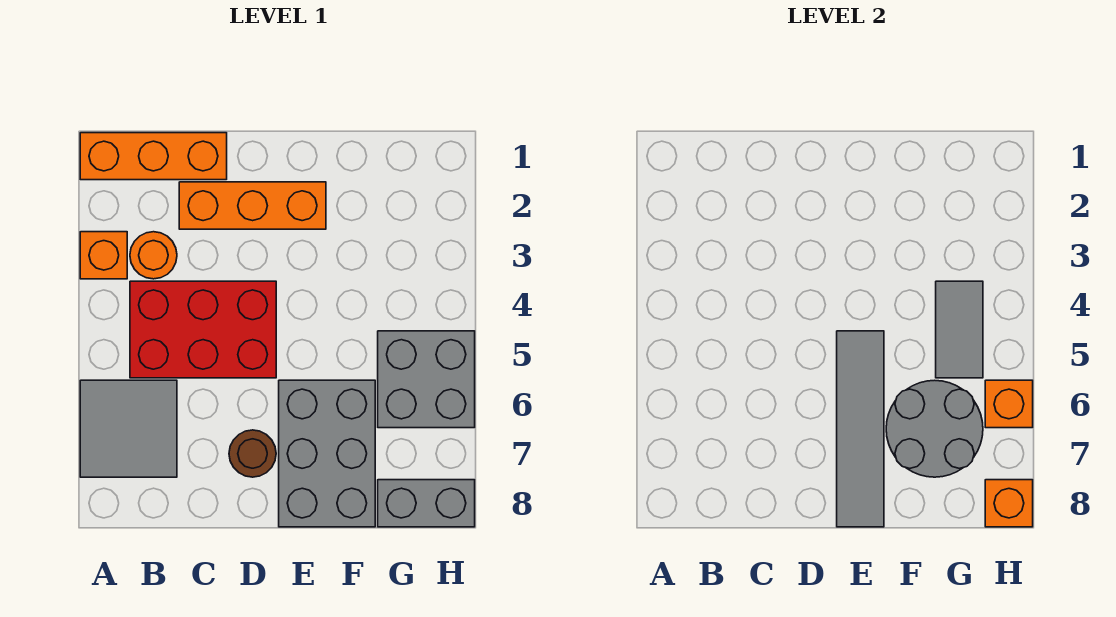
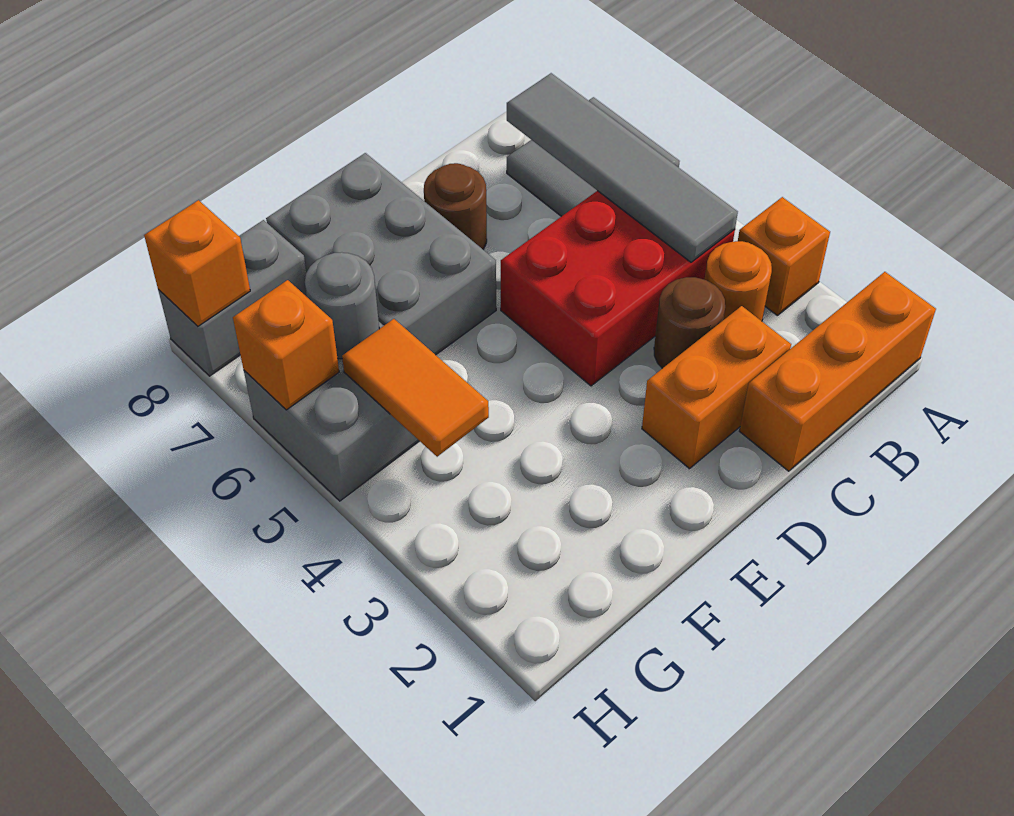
orange brick C2:E2 level 1 -> orange brick C2:D2 level 1
none -> brown round brick C3 level 1
grey tile E5:E8 level 2 -> grey tile B4:B7 level 2
grey round brick F6:G7 level 2 -> grey round brick G6 level 2
grey tile G4:G5 level 2 -> orange tile G4:G5 level 2

